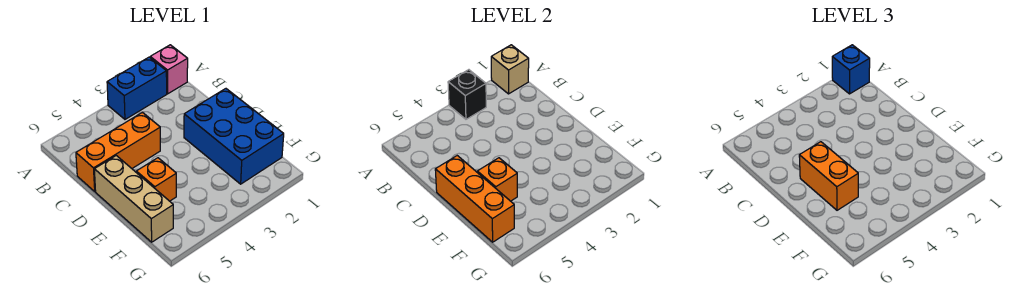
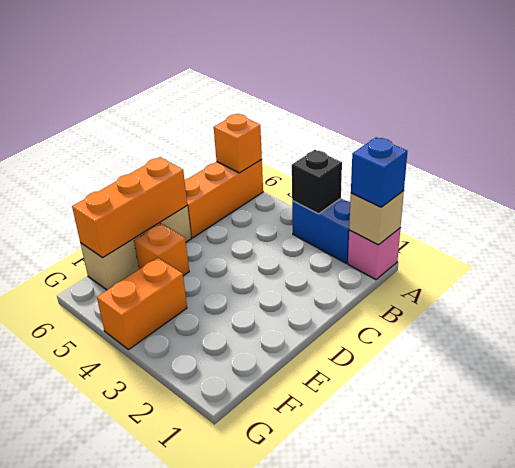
orange brick C4:C6 level 1 -> orange brick A6:C6 level 1
blue brick D1:F2 level 1 -> none
orange brick D5:E5 level 3 -> orange brick F4:G4 level 1
orange brick E5 level 2 -> orange brick A6 level 2

